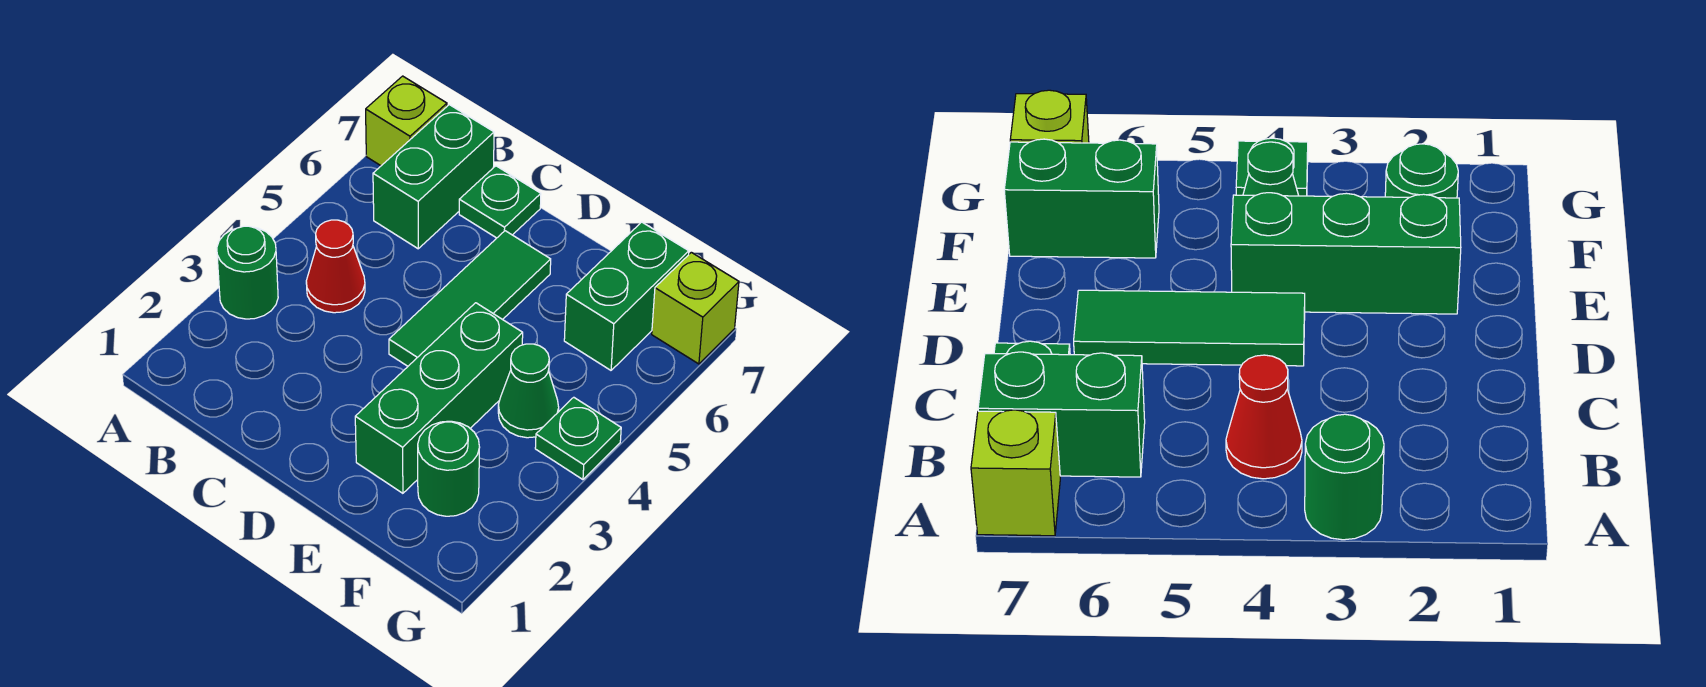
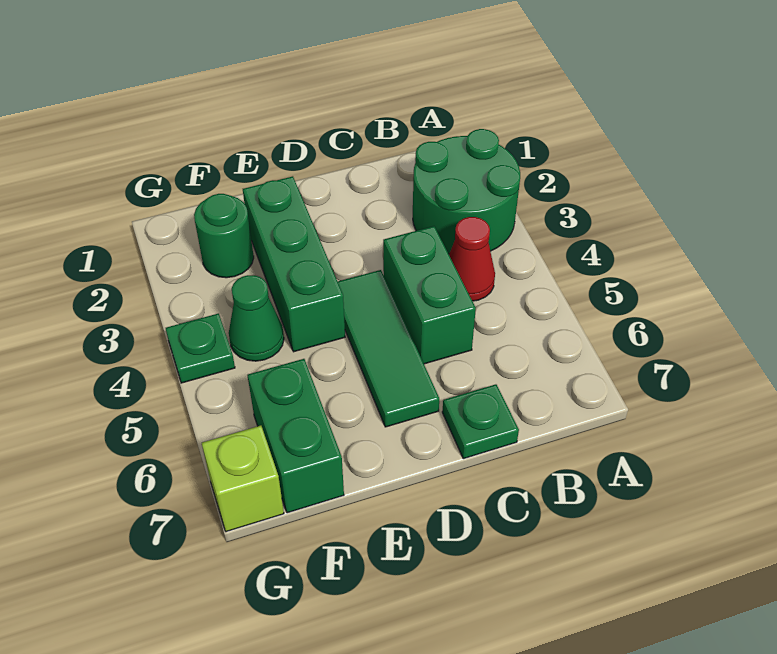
green round brick A3 level 1 -> green round brick A2:B3 level 1
lime brick A7 level 1 -> none
green brick B6:B7 level 1 -> green brick C4:C5 level 1

